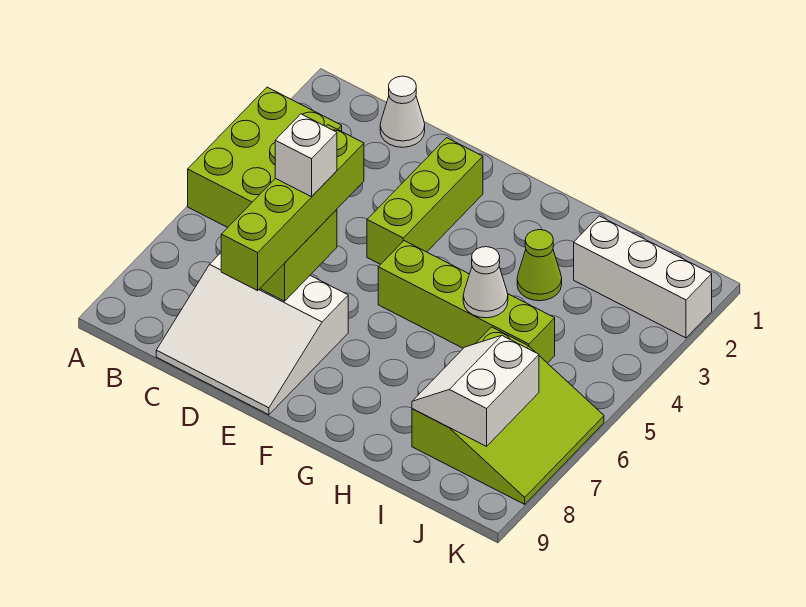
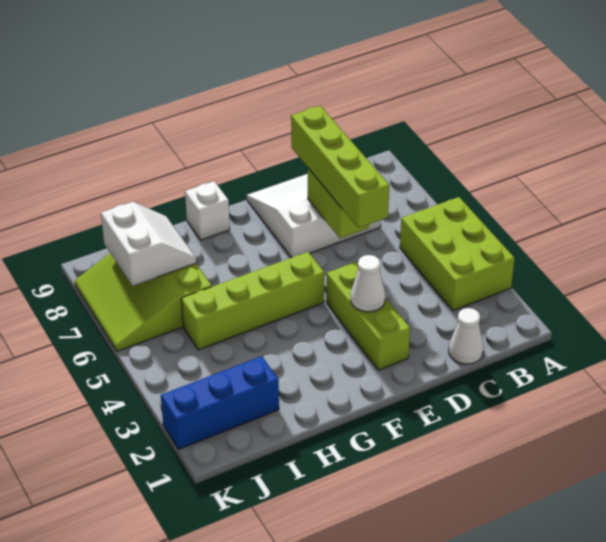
white brick D6 level 4 -> white brick G9 level 1
lime cone H3 level 1 -> none
white cone H5 level 2 -> white cone E3 level 2
white brick I2:K2 level 1 -> blue brick I2:K2 level 1

